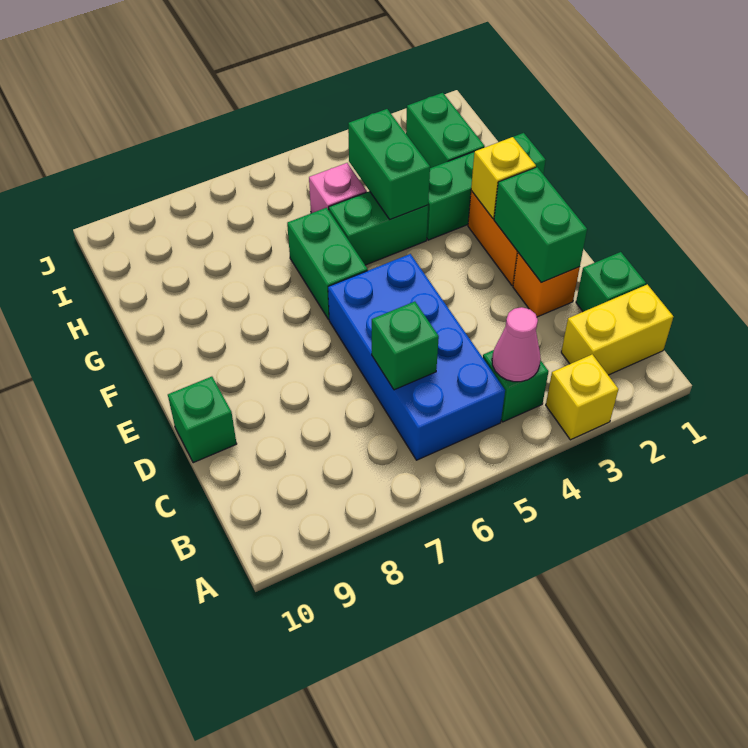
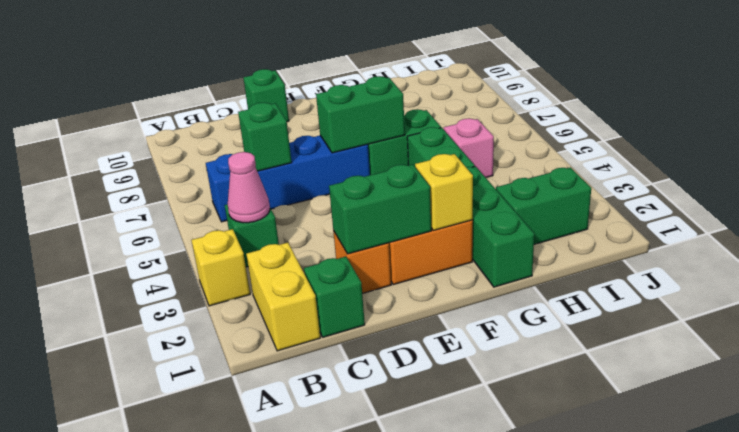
blue brick B5:E6 level 1 -> blue brick B6:E6 level 1
green brick G4:H4 level 2 -> green brick E6:F6 level 2

